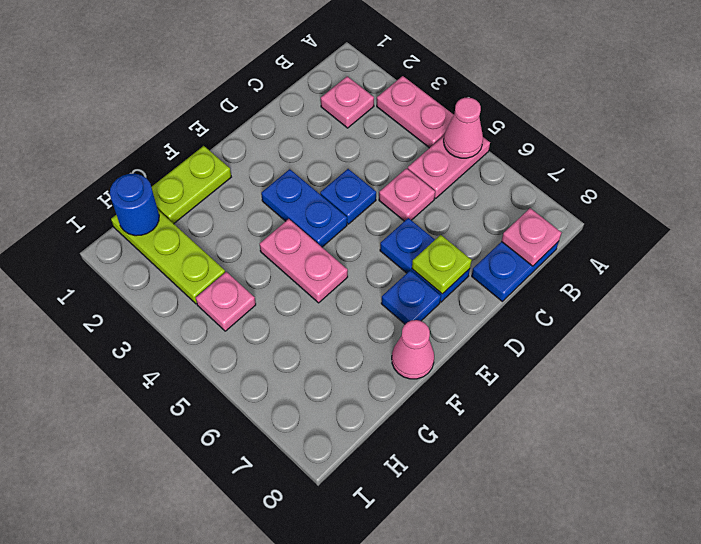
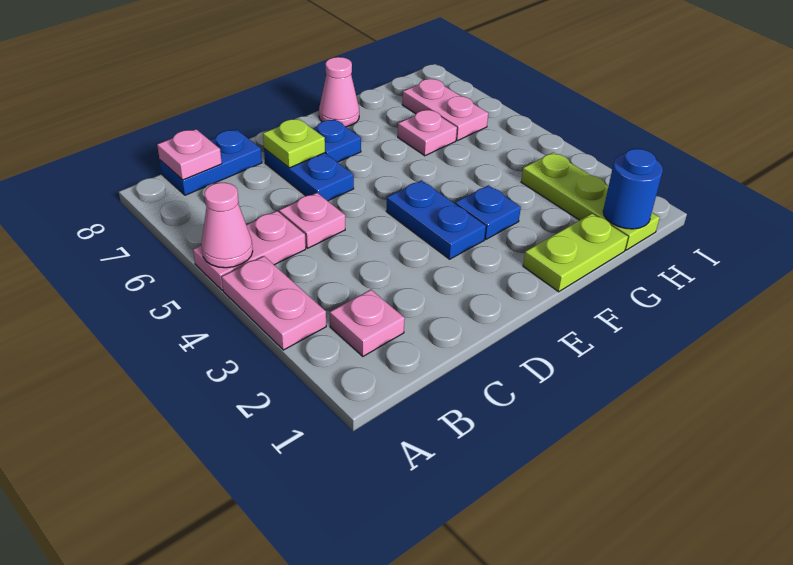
blue plate D4 level 1 -> blue plate F3 level 1
pink plate F4:F5 level 1 -> pink plate H6:H7 level 1
pink plate H4 level 1 -> pink plate G6 level 1

